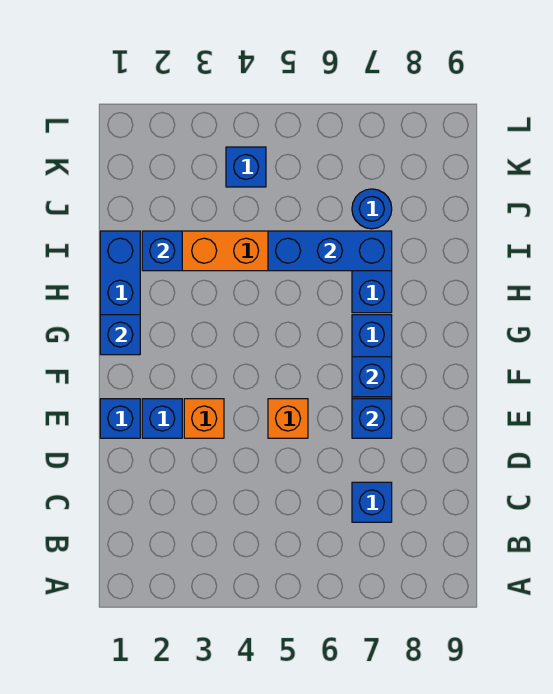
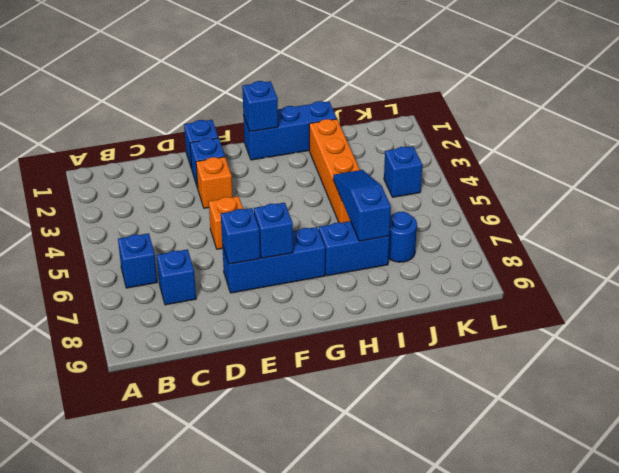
blue brick I2 level 2 -> blue brick B6 level 1
blue brick I5:I7 level 2 -> blue slope I5:I7 level 2 top 7

